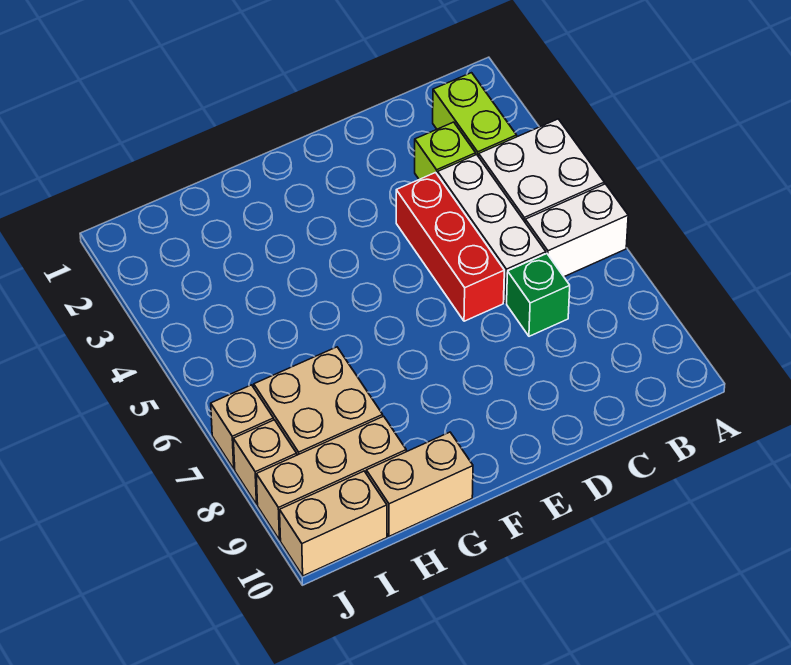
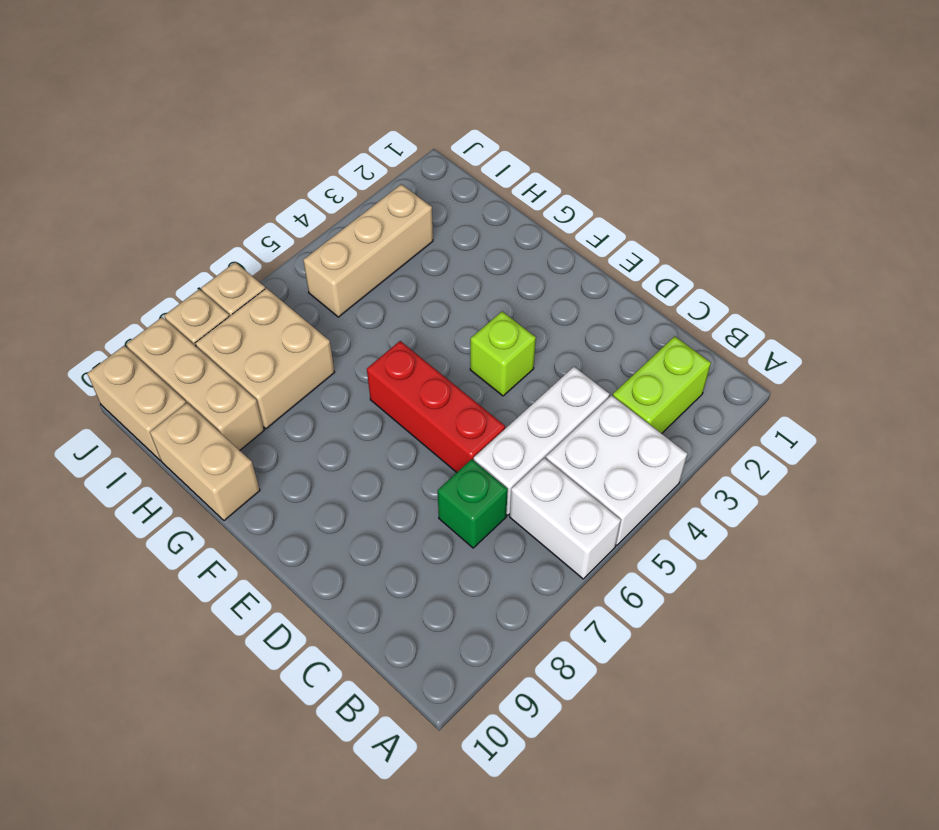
lime brick C3 level 1 -> lime brick E4 level 1
red brick D4:D6 level 1 -> red brick D6:F6 level 1
none -> tan brick I3:I5 level 1

